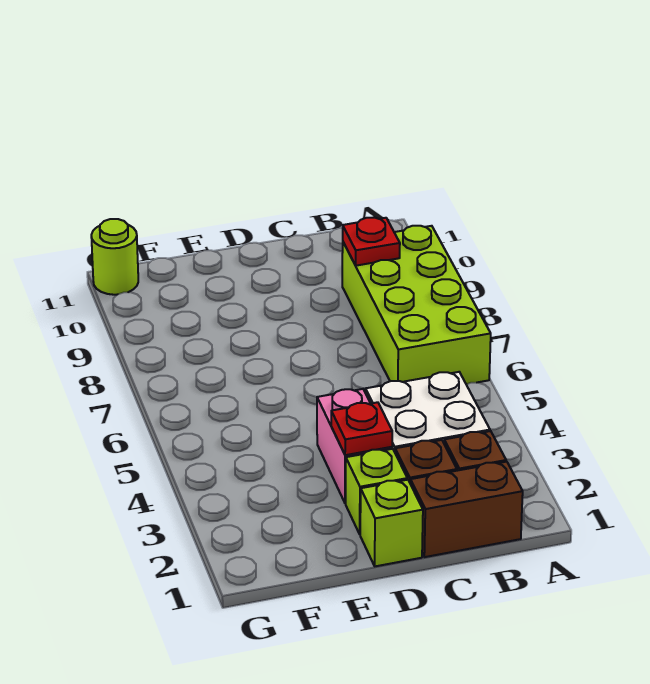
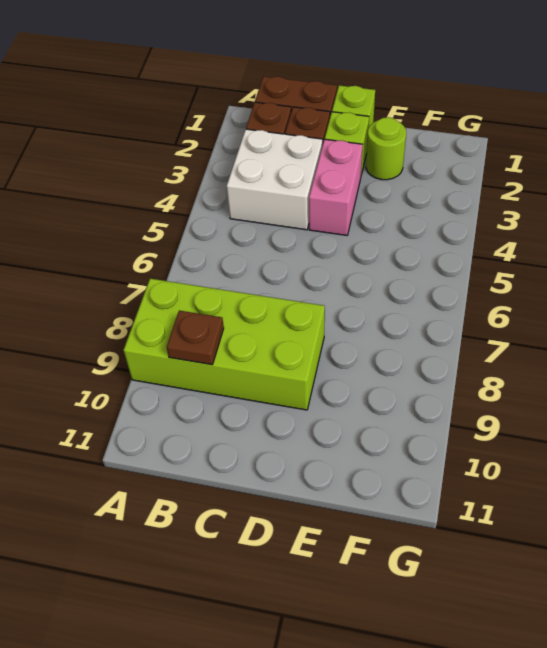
lime brick A6:B9 level 1 -> lime brick A8:D9 level 1
red plate B9 level 2 -> brown plate B9 level 2
red plate D3 level 2 -> none
lime round brick G11 level 1 -> lime round brick E2 level 1

